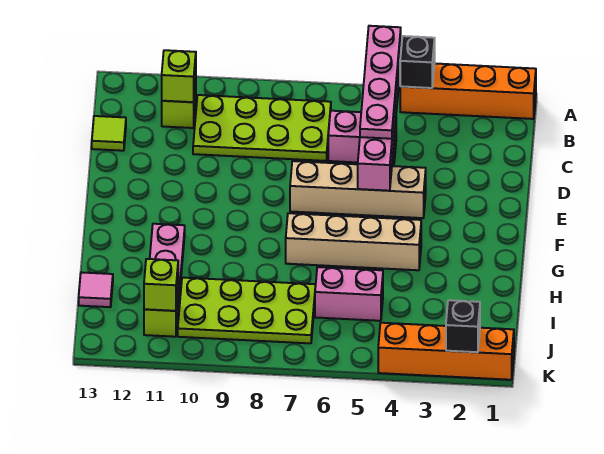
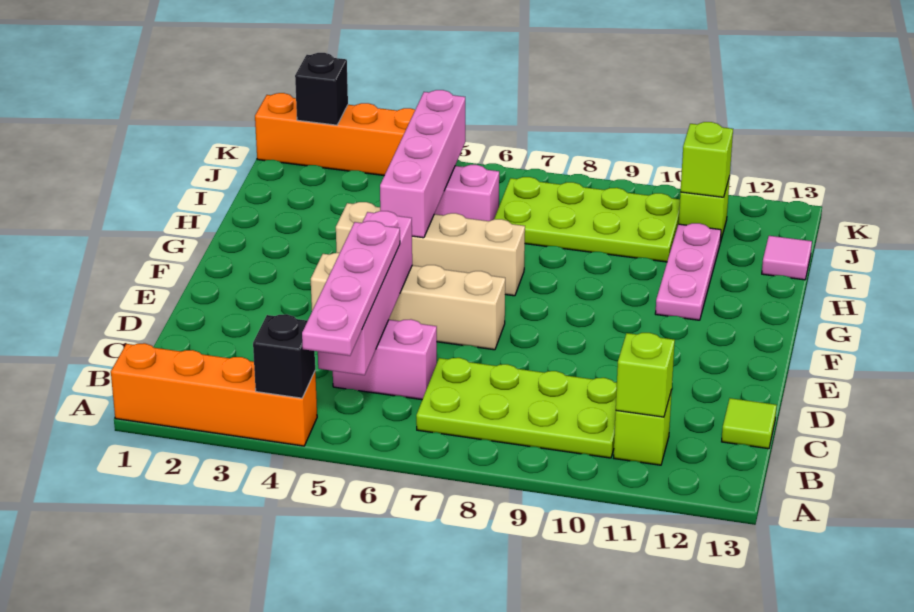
none -> pink brick G5:J5 level 2

